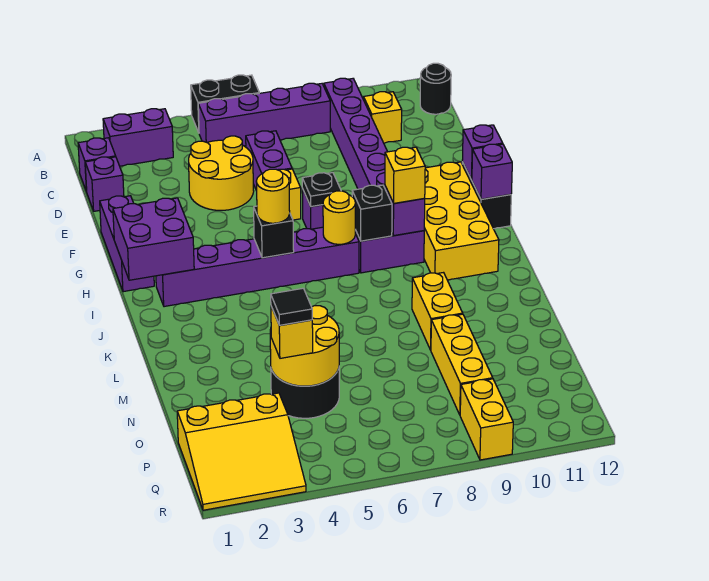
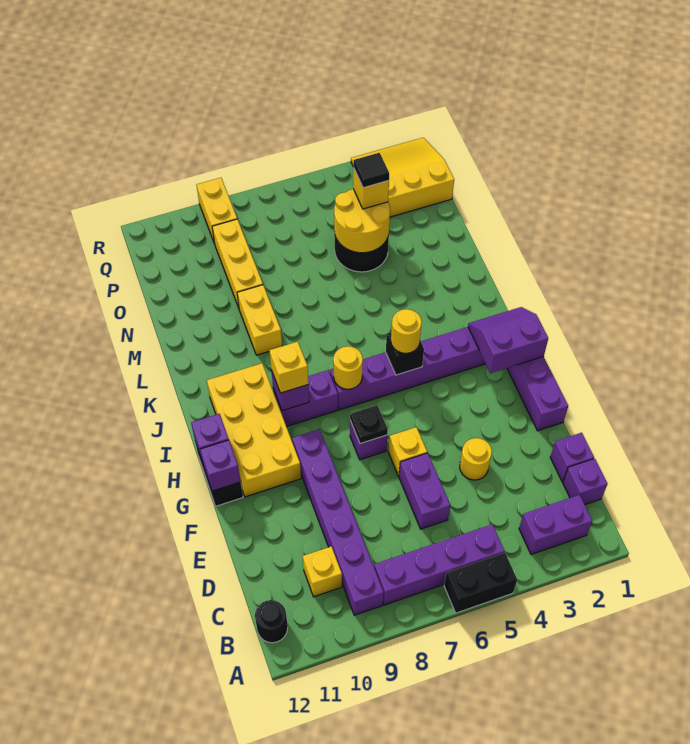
yellow round brick D4:E5 level 1 -> yellow round brick E4 level 1
purple brick H1:I2 level 2 -> purple slope H1:I2 level 2 top H
black brick I8 level 2 -> none

